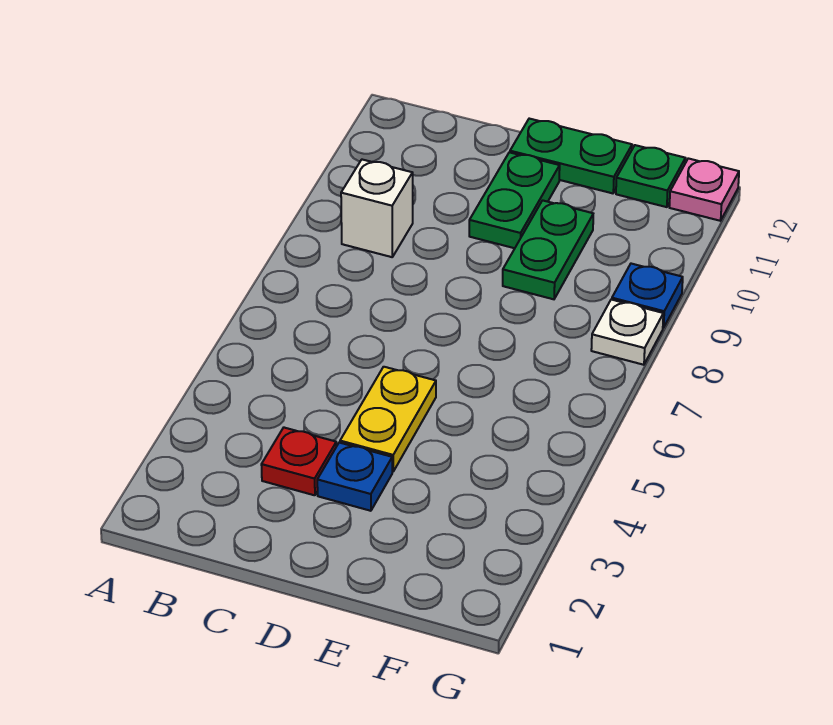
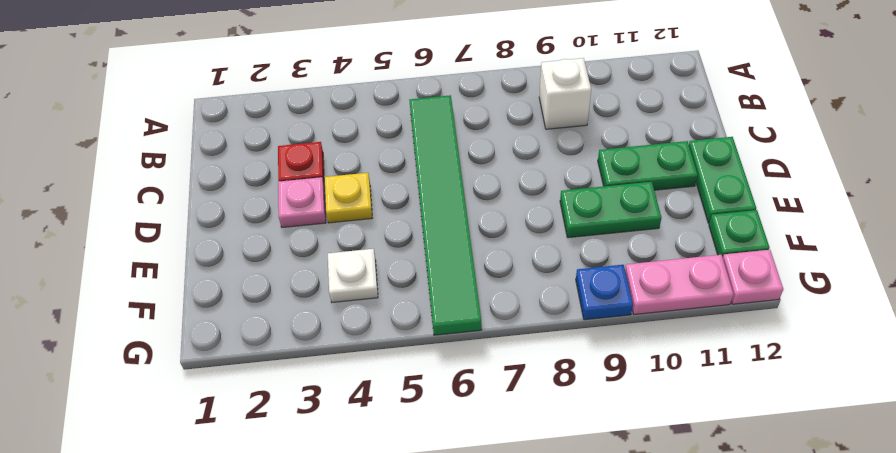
none -> green tile B6:G6 level 1
blue plate D3 level 1 -> pink plate D3 level 1
yellow plate D4:D5 level 1 -> yellow plate D4 level 1
white plate G8 level 1 -> white plate F4 level 1
none -> pink plate G10:G11 level 1

